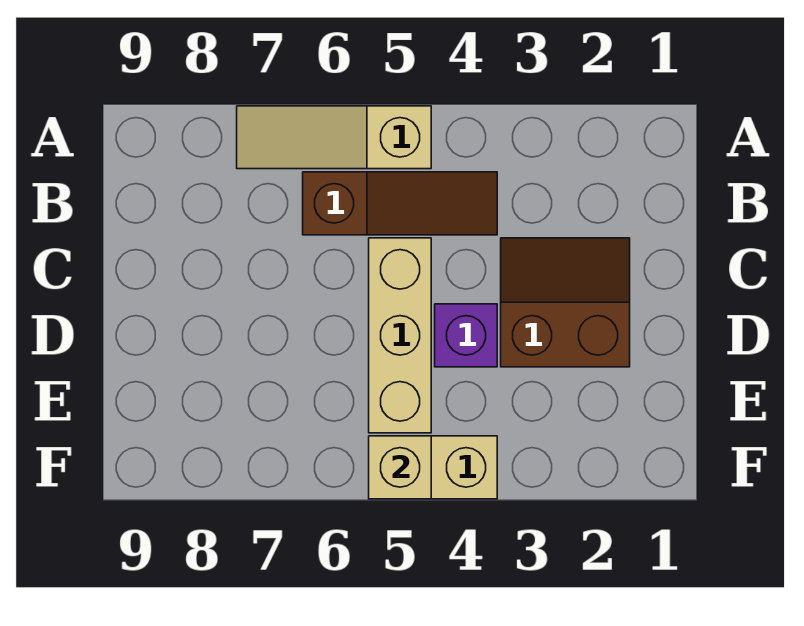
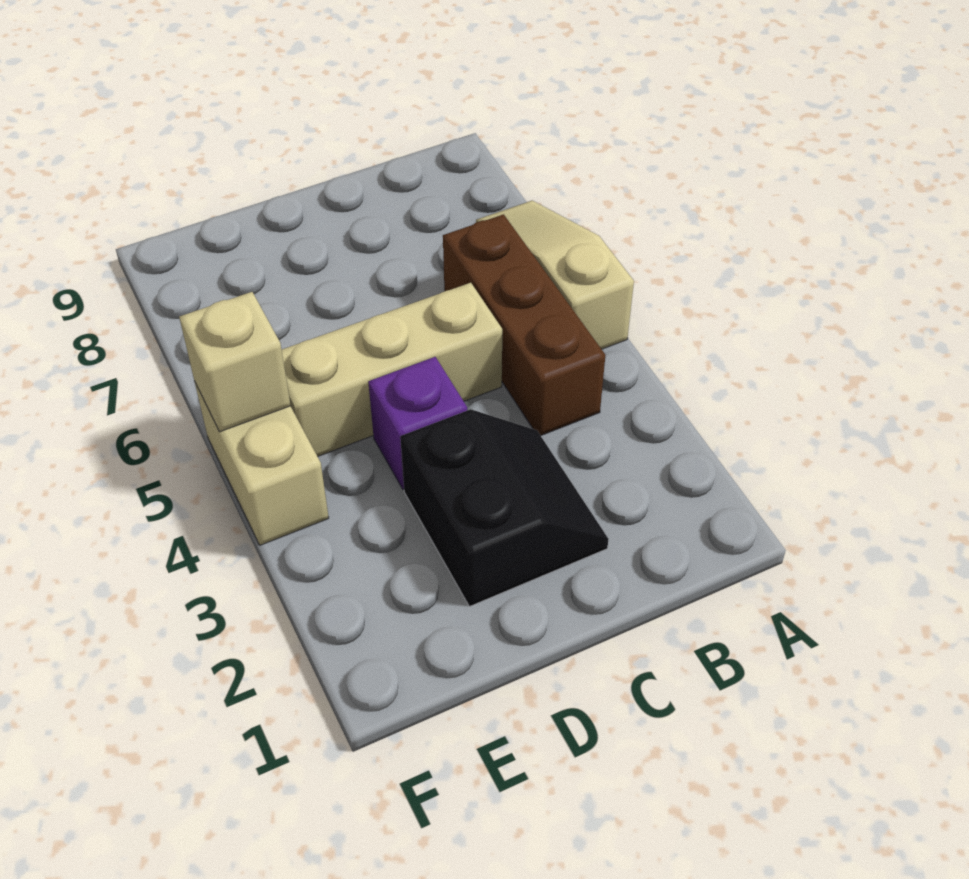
brown slope B4:B6 level 1 top 6 -> brown brick B4:B6 level 1
brown slope C2:D3 level 1 top D -> black slope C2:D3 level 1 top D

